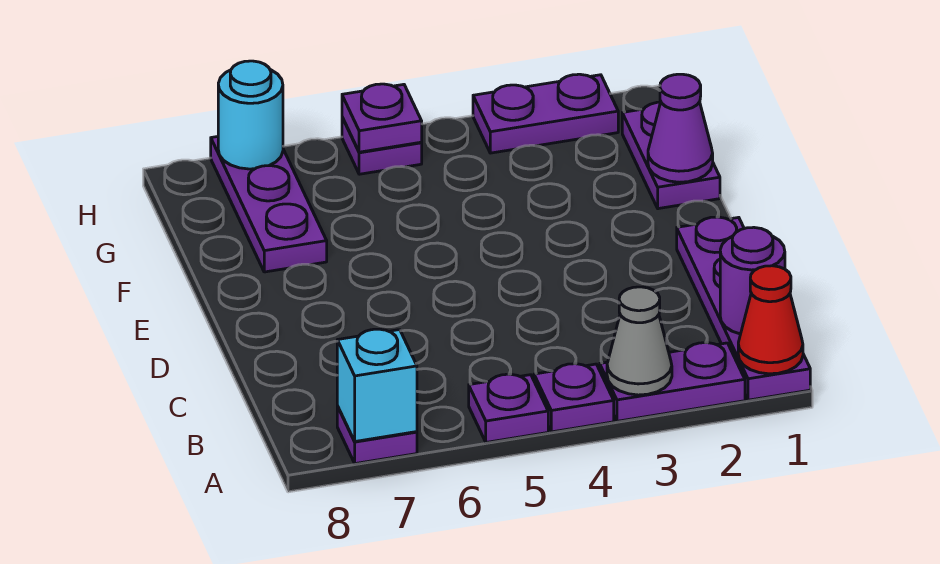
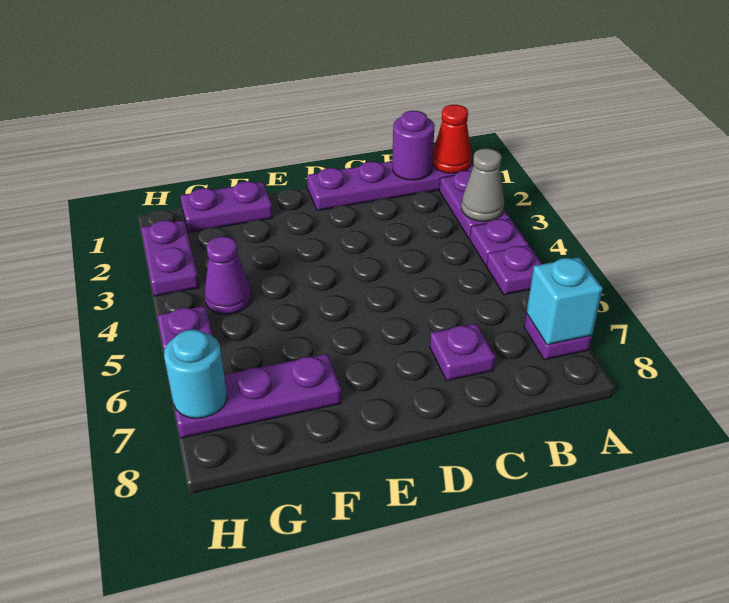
purple cone F1 level 2 -> purple cone G4 level 1
purple plate H5 level 2 -> purple plate C7 level 1

